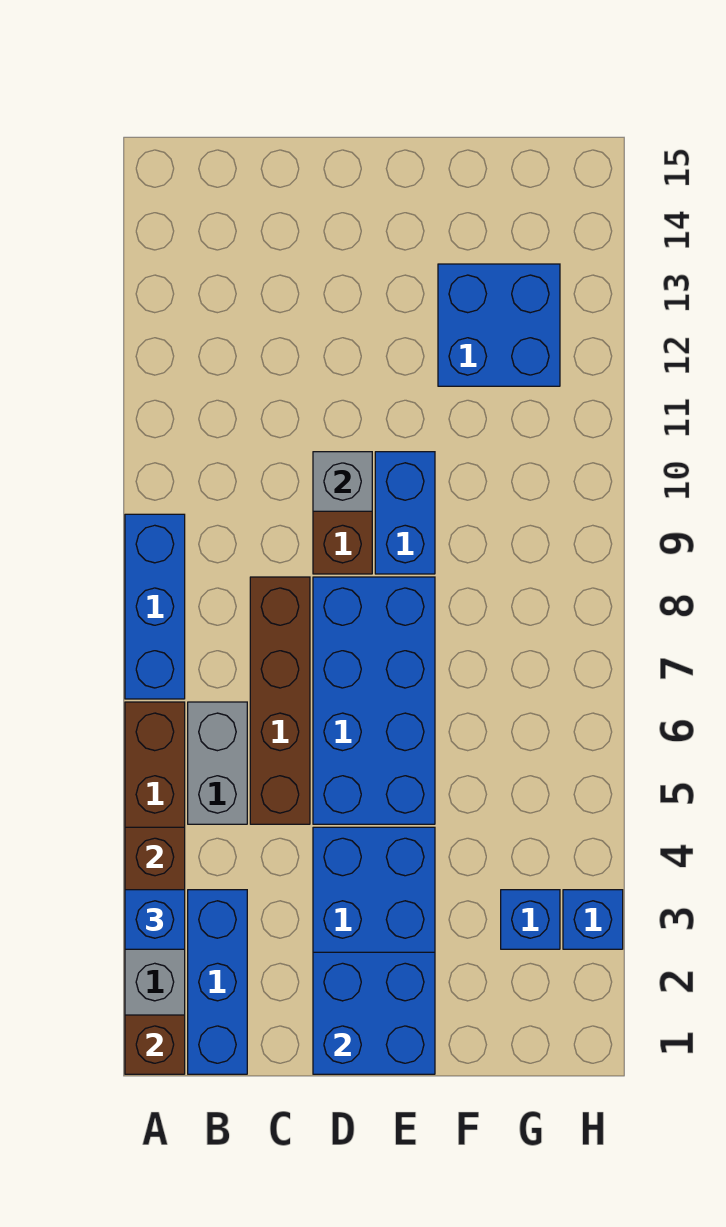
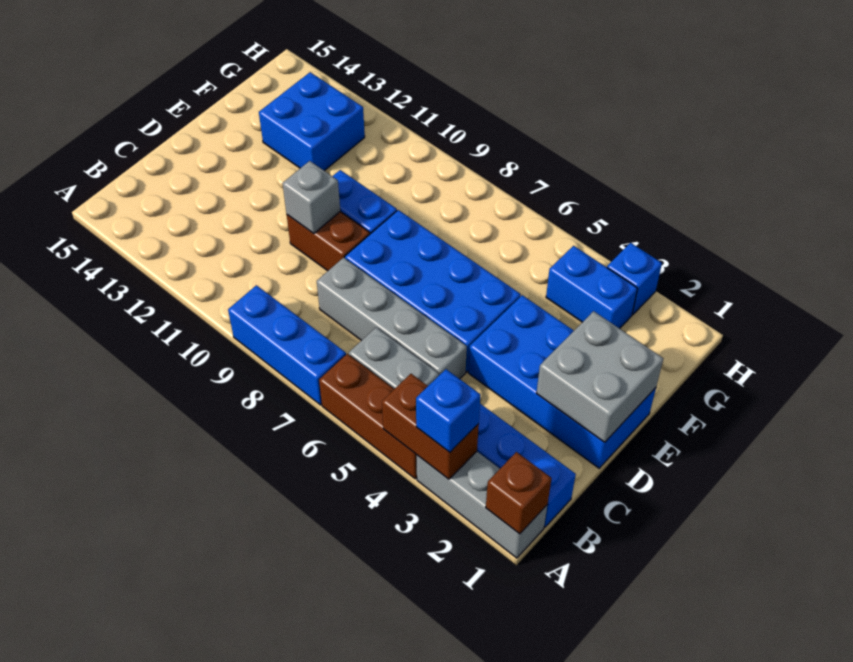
brown brick C5:C8 level 1 -> grey brick C5:C8 level 1
blue brick D1:E2 level 2 -> grey brick D1:E2 level 2
blue brick G3 level 1 -> blue brick G3:G4 level 1

